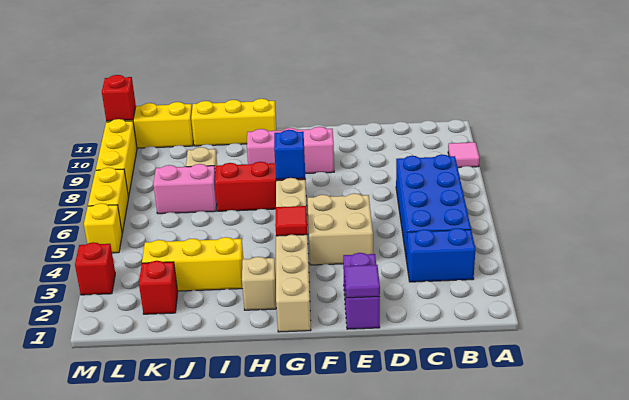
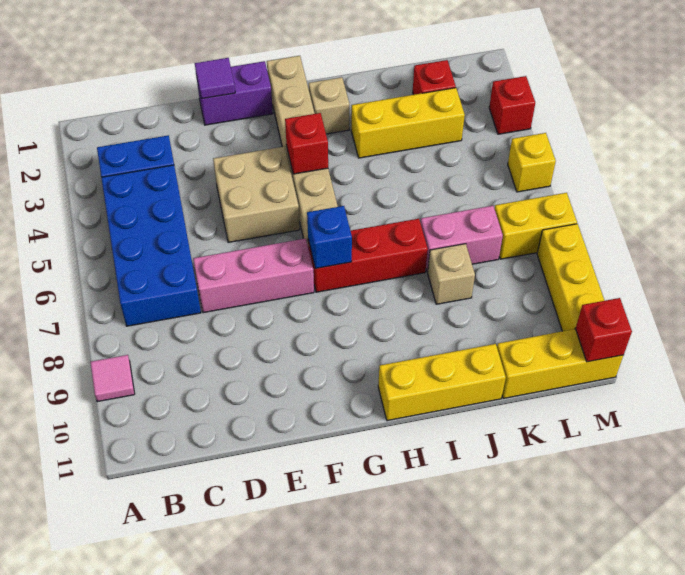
purple brick E1:E2 level 1 -> purple brick E1:F1 level 1
pink brick F9:H9 level 1 -> pink brick D7:F7 level 1
red tile G4 level 2 -> red brick G4 level 2
yellow brick M6:M7 level 1 -> yellow brick L7:M7 level 1

